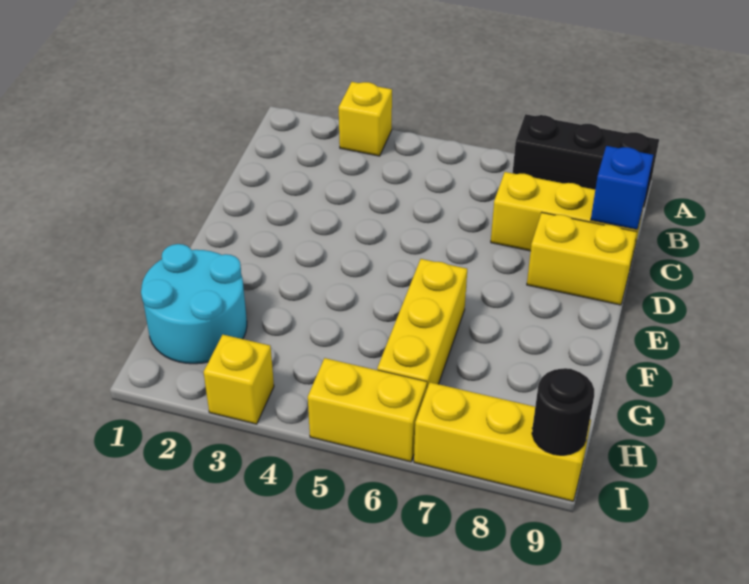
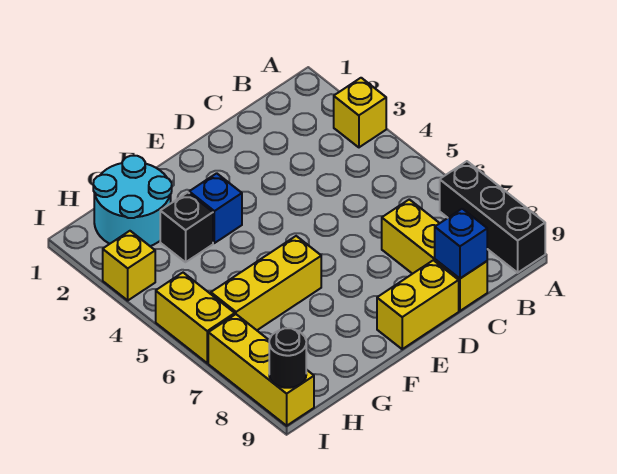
yellow brick D8:D9 level 1 -> yellow brick D9:E9 level 1
none -> blue brick F3 level 1
none -> black brick G3 level 1

